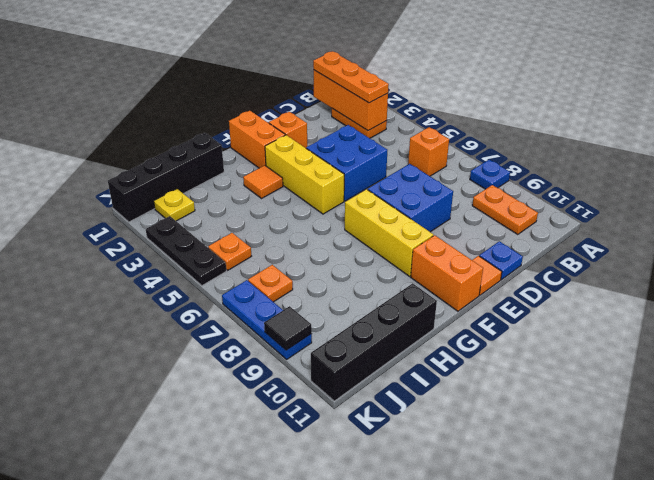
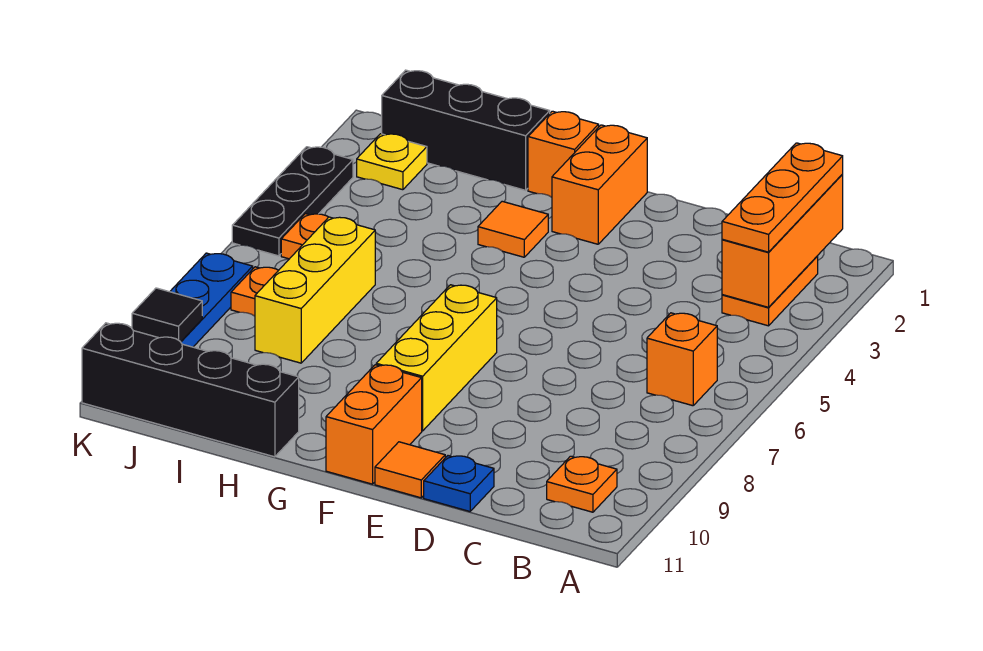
blue plate A8 level 1 -> none
orange plate B9:B10 level 1 -> orange plate B10 level 1
blue brick D4:E5 level 1 -> none
blue brick D7:E8 level 1 -> none
orange brick E2 level 1 -> orange brick G1 level 1
yellow brick F3:F5 level 1 -> yellow brick I6:I8 level 1
black brick H1:K1 level 1 -> black brick H1:J1 level 1

